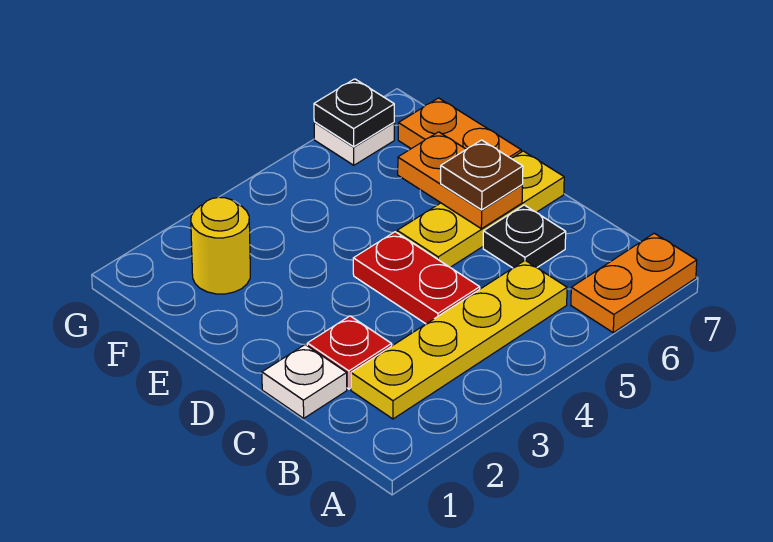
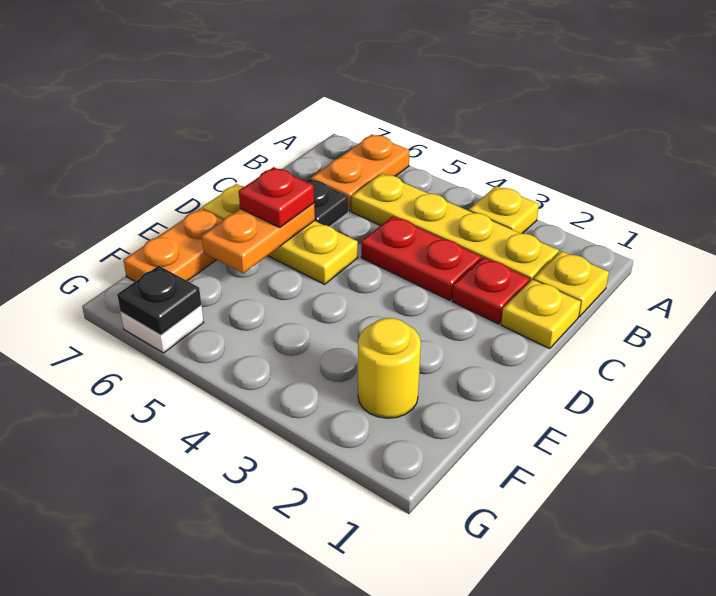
none -> yellow plate A3 level 1
orange plate A6:A7 level 1 -> orange plate A6:B6 level 1
none -> yellow plate B1 level 1
white plate C1 level 1 -> yellow plate C1 level 1
red plate C4:D4 level 1 -> red plate C3:C4 level 1
brown plate D6 level 3 -> red plate D6 level 3

